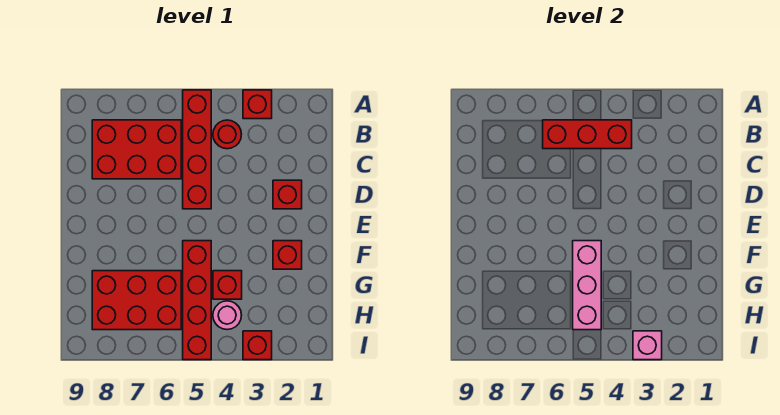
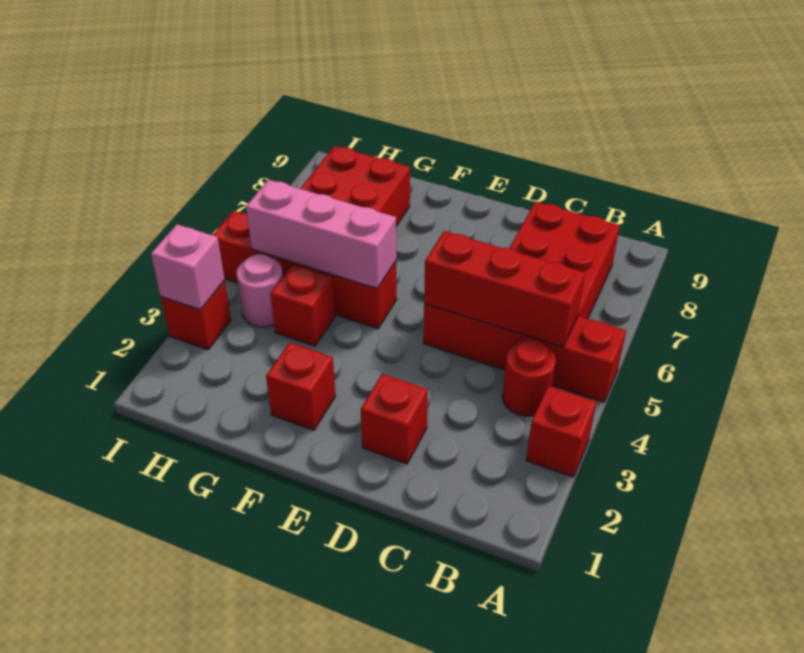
red brick B4:B6 level 2 -> red brick B5:D5 level 2

